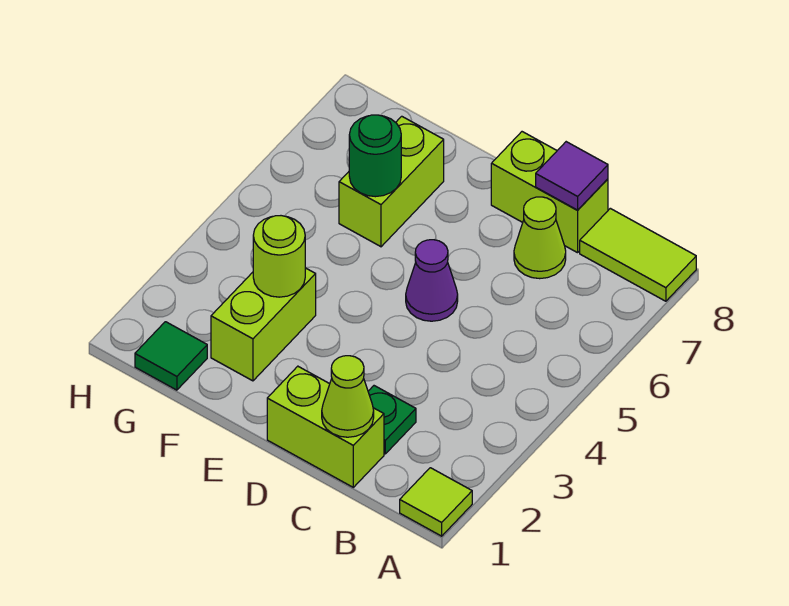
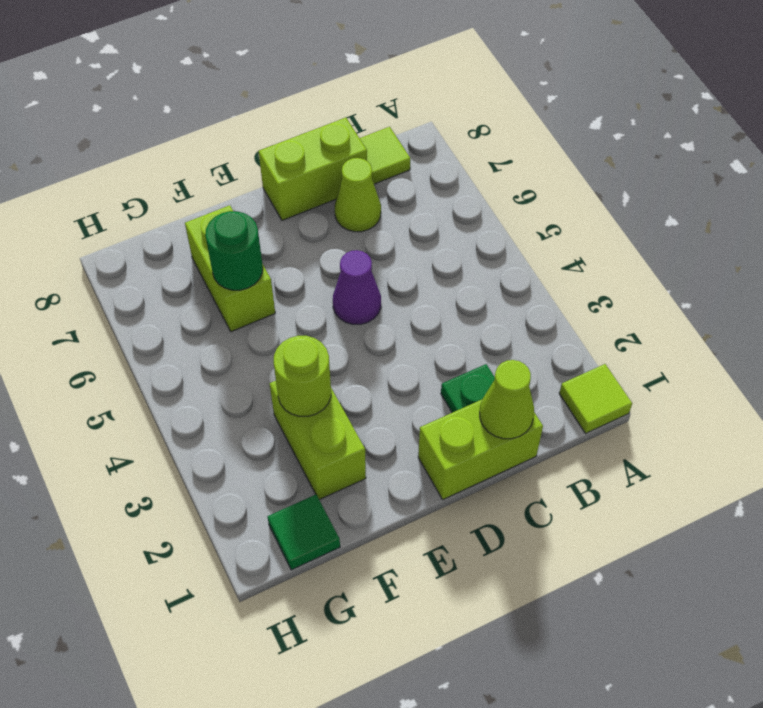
lime tile A8:B8 level 1 -> lime tile B8 level 1
purple tile C8 level 2 -> none

